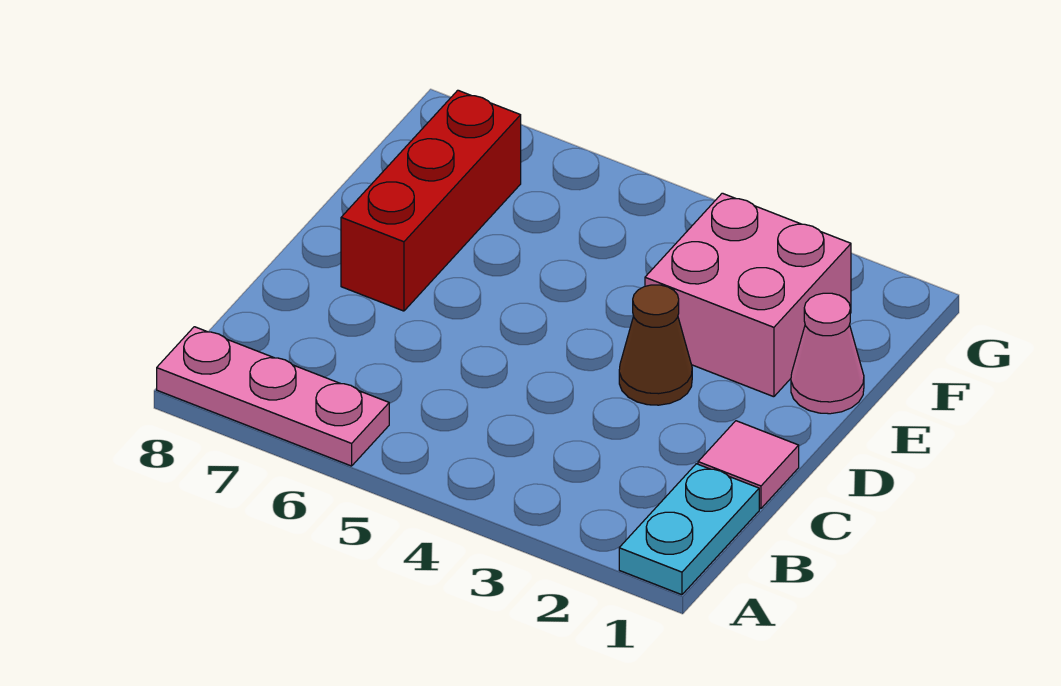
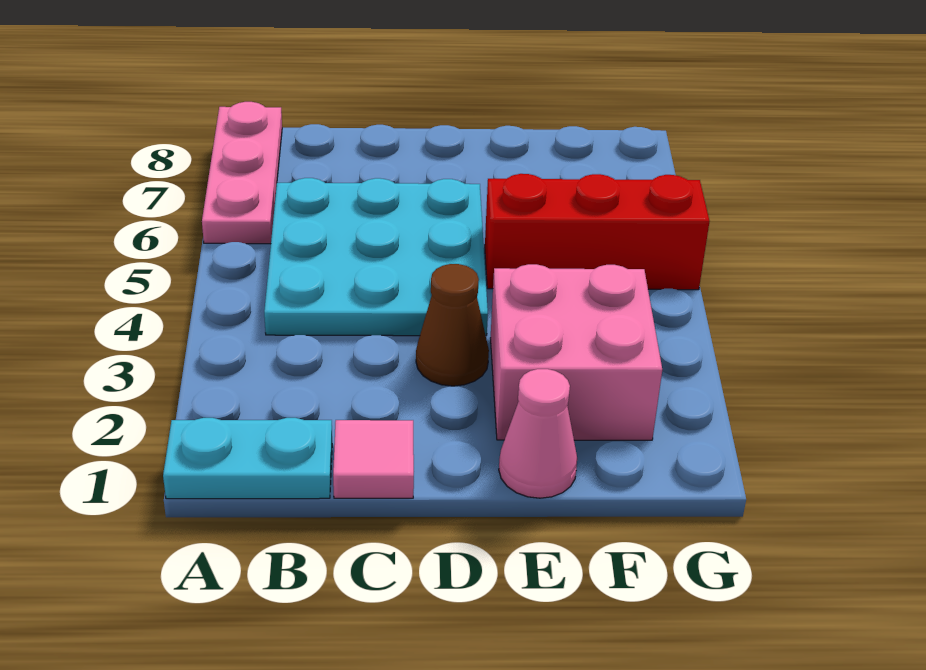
none -> cyan plate B4:D6 level 1
red brick D7:F7 level 1 -> red brick E5:G5 level 1

